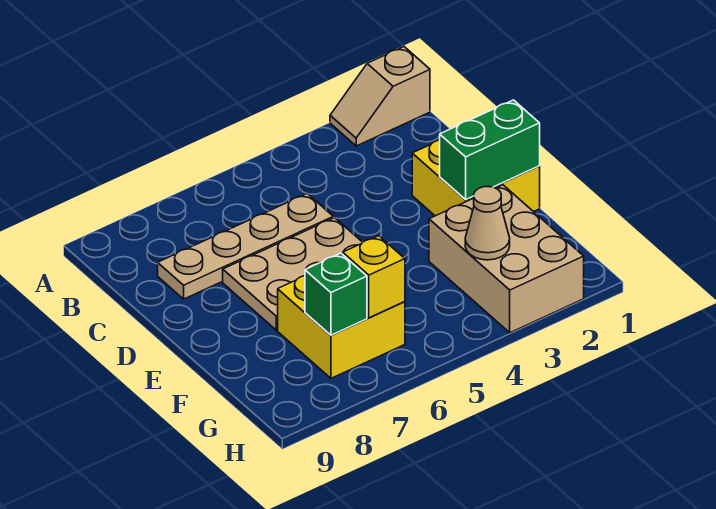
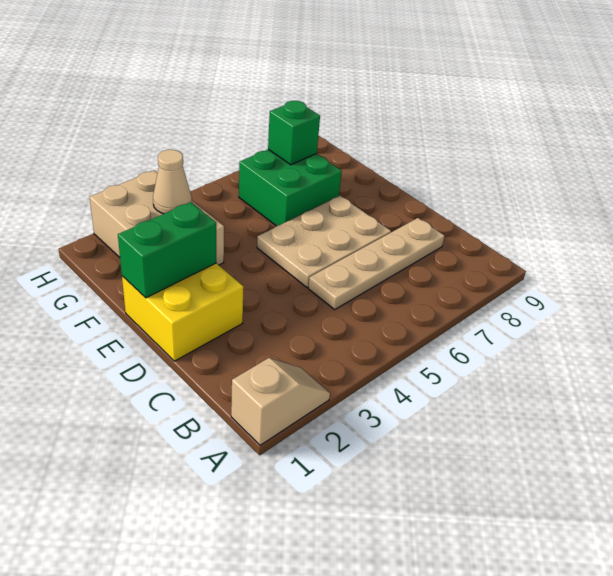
yellow brick F6:G7 level 1 -> green brick F6:G7 level 1
yellow brick G6 level 2 -> none

